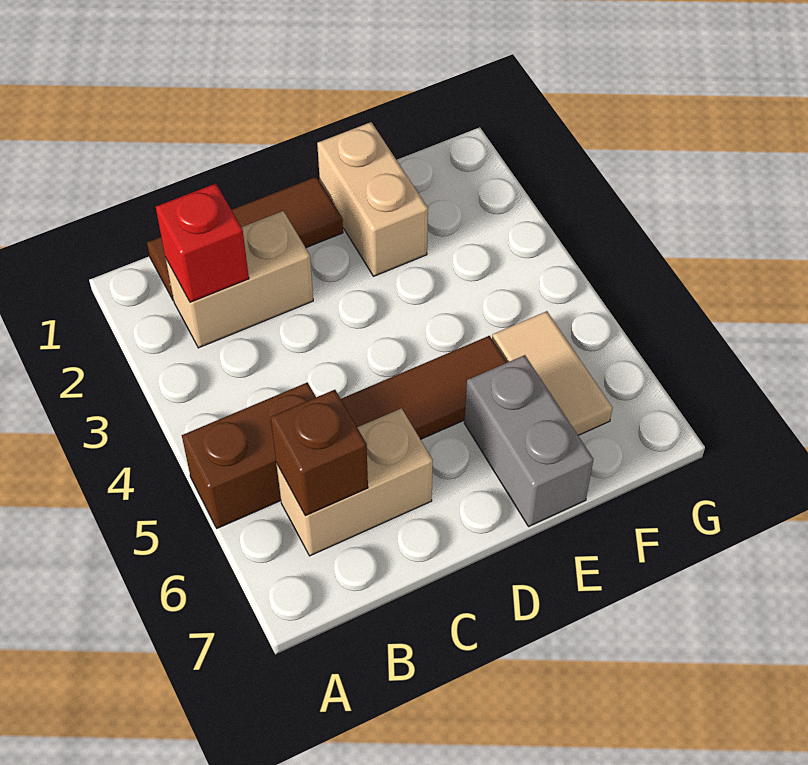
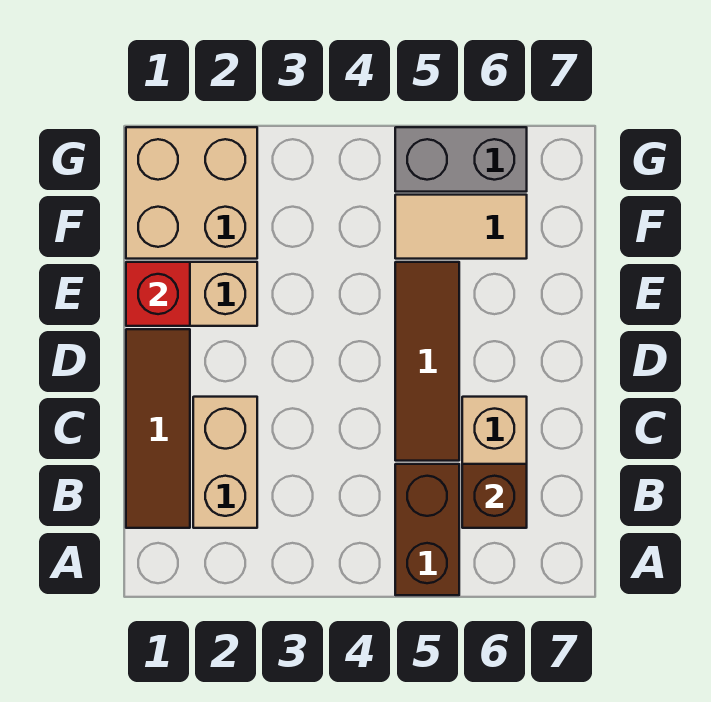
red brick B2 level 2 -> red brick E1 level 2
grey brick E6:E7 level 1 -> grey brick G5:G6 level 1
none -> tan brick F1:G2 level 1

